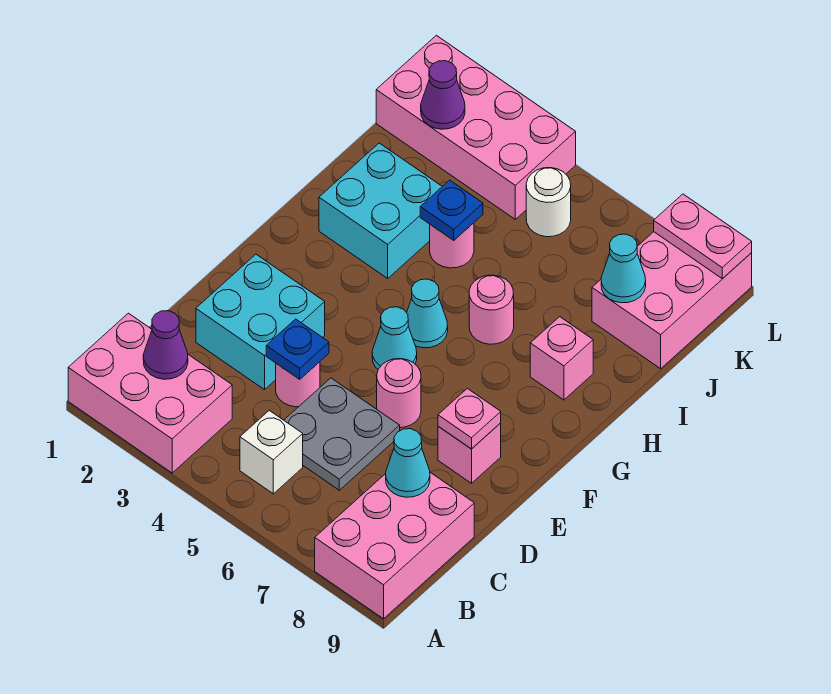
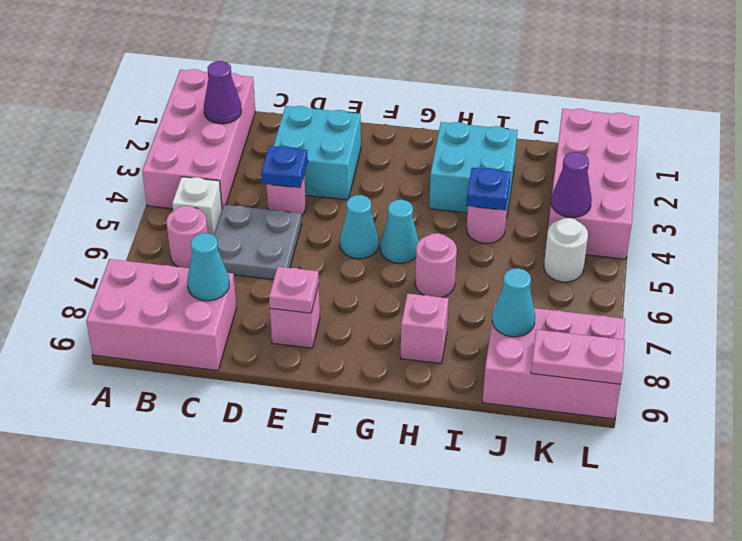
pink brick A1:B3 level 1 -> pink brick A1:B4 level 1
pink round brick E6 level 1 -> pink round brick B6 level 1
purple cone K2 level 2 -> purple cone K4 level 2
pink plate L8:L9 level 2 -> pink plate K9:L9 level 2

